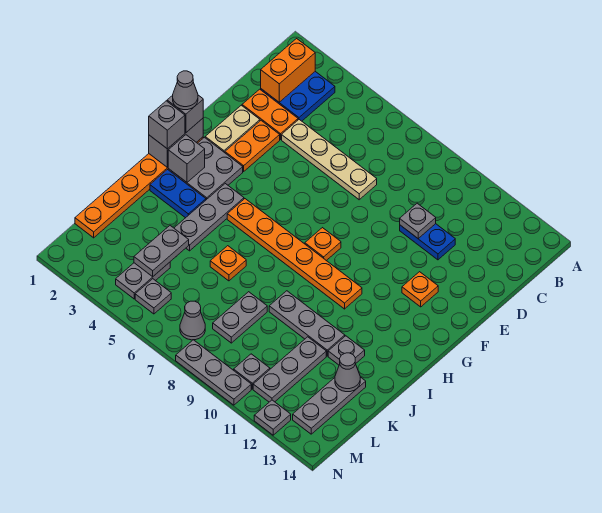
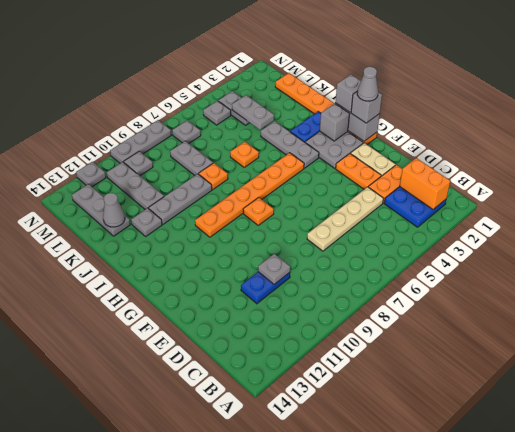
orange plate F12 level 1 -> orange plate J8 level 1
grey cone M7 level 1 -> grey plate M7 level 1

